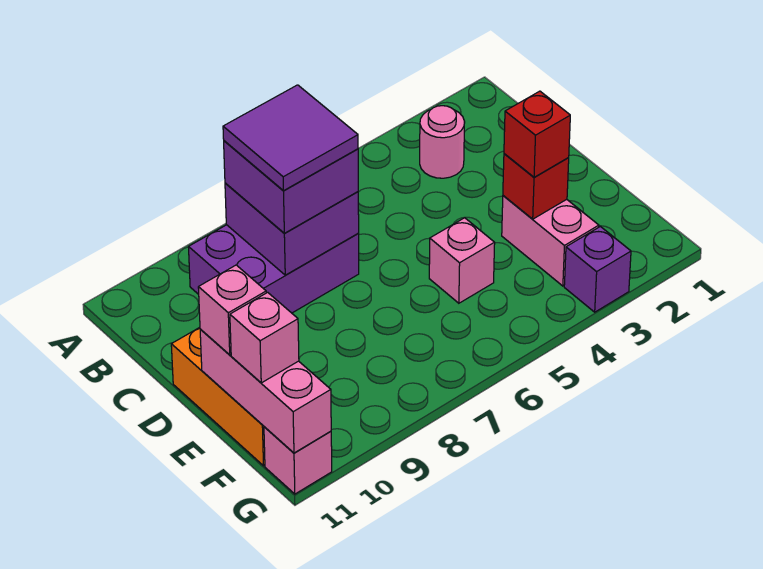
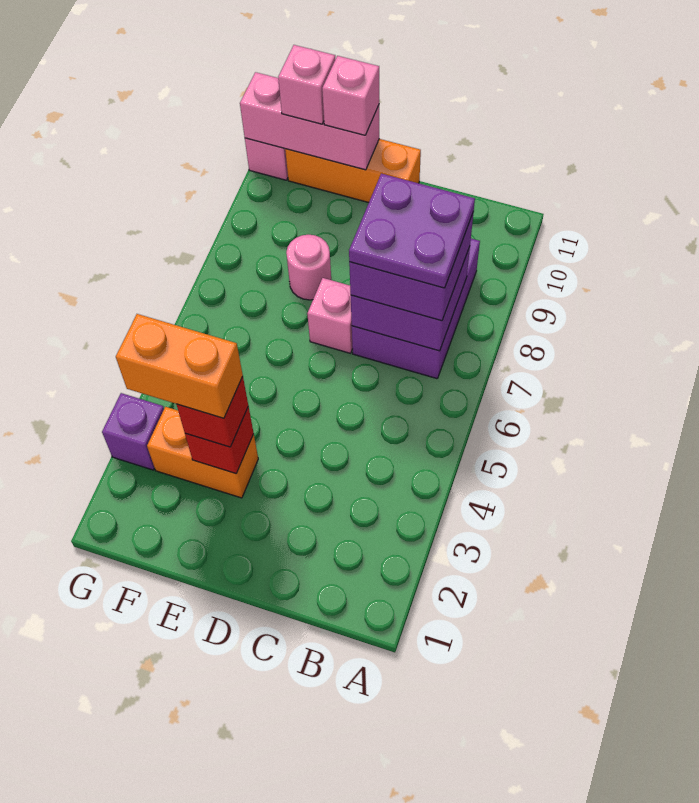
pink round brick B3 level 1 -> pink round brick E8 level 1
purple tile B7:C8 level 4 -> purple plate B7:C8 level 4
pink brick E3:F3 level 1 -> orange brick E3:F3 level 1
none -> orange brick E3:F3 level 4
pink brick E5 level 1 -> pink brick D7 level 1

